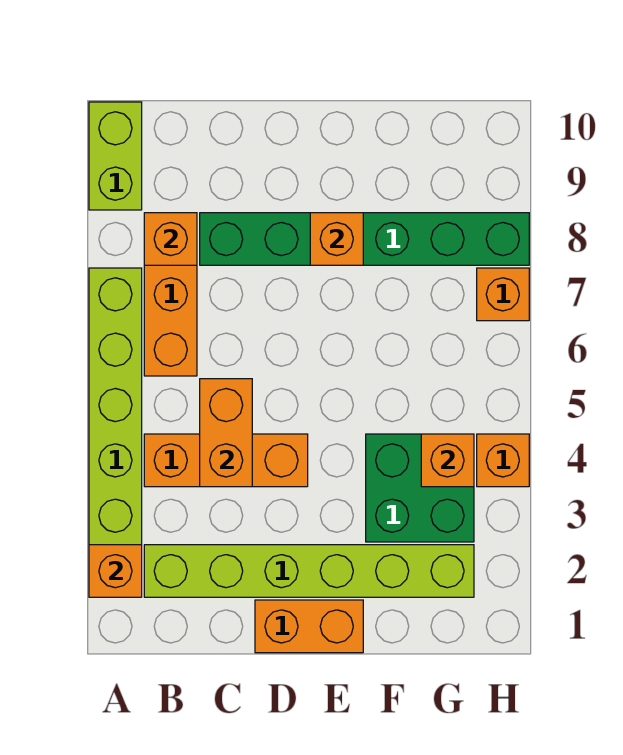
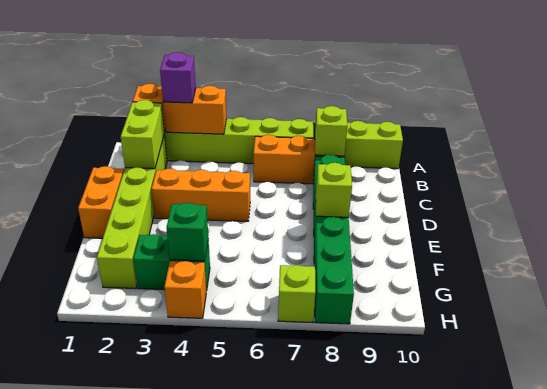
none -> purple brick A3 level 3
none -> lime brick B2:C2 level 2
orange brick B4:D4 level 1 -> orange brick D3:D5 level 1
orange brick B8 level 2 -> lime brick B8 level 2
orange brick C4:C5 level 2 -> orange brick A3:A4 level 2
orange brick E8 level 2 -> lime brick E8 level 2
green brick F3:G4 level 1 -> green brick G3:G4 level 1
orange brick G4 level 2 -> green brick G4 level 2
orange brick H7 level 1 -> lime brick H7 level 1

